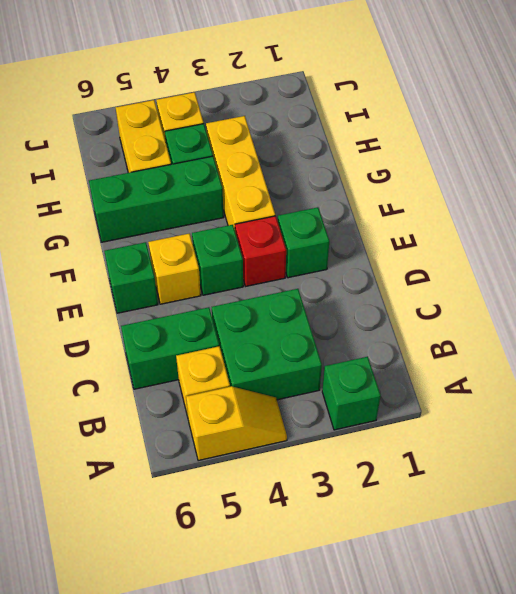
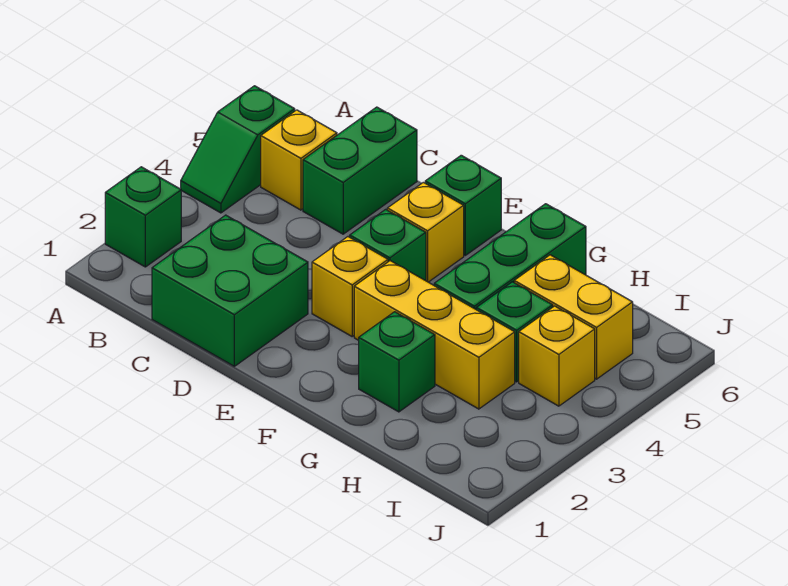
yellow slope A4:A5 level 1 top 5 -> green slope A4:A5 level 1 top 5
green brick B3:C4 level 1 -> green brick C1:D2 level 1
green brick E2 level 1 -> green brick G2 level 1
red brick E3 level 1 -> yellow brick E3 level 1

